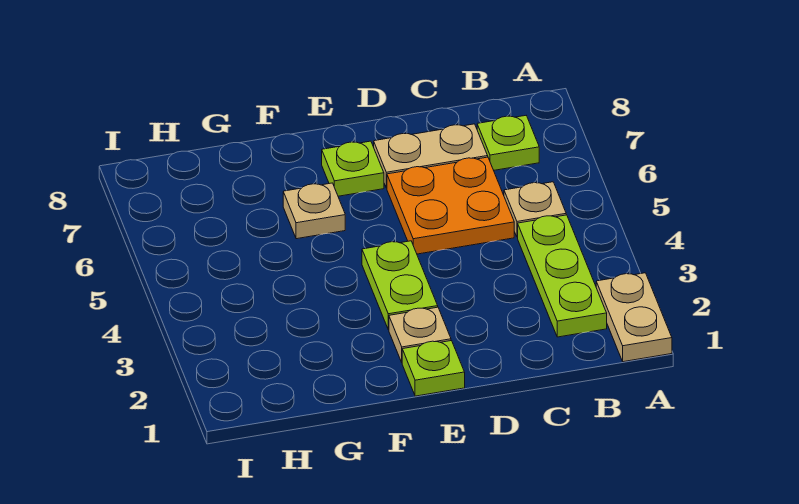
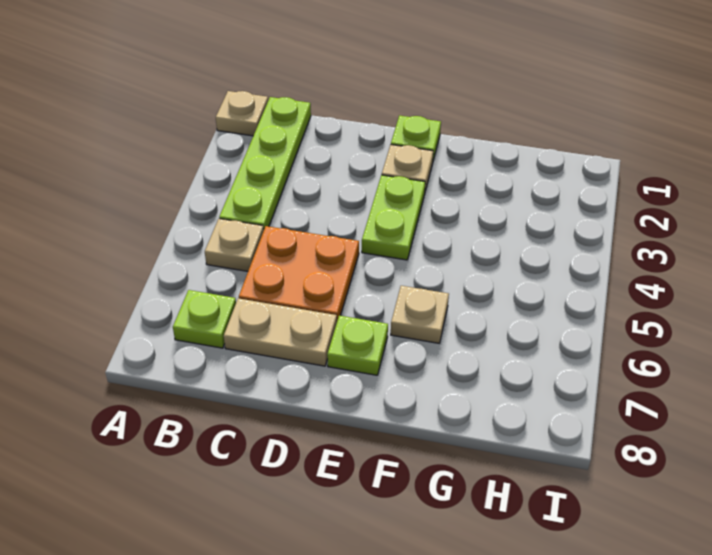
tan plate A1:A2 level 1 -> tan plate A1 level 1
lime plate B2:B4 level 1 -> lime plate B1:B4 level 1

